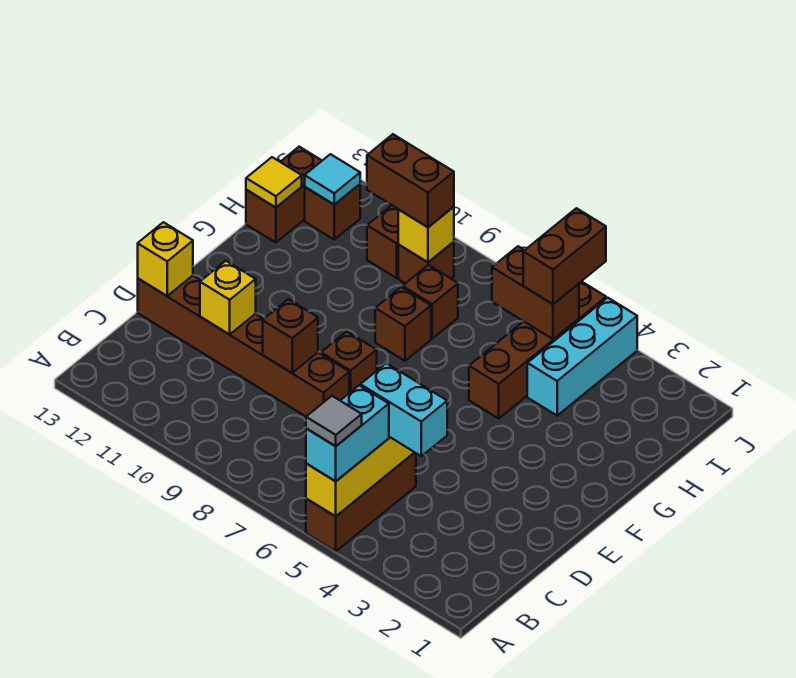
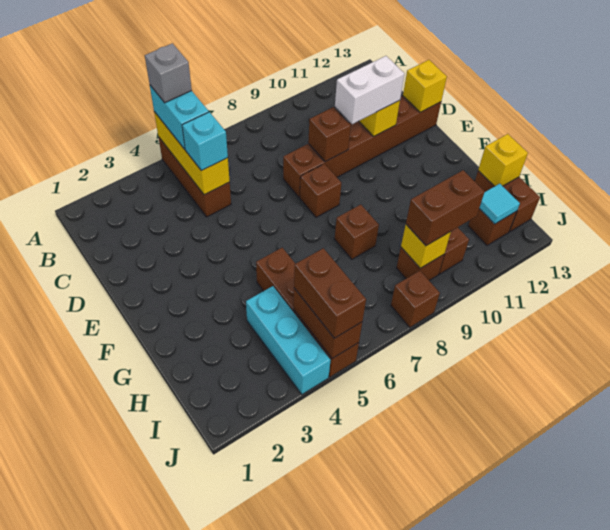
grey tile A5 level 4 -> grey brick A5 level 4
cyan brick C4:C5 level 3 -> cyan brick C5 level 3
none -> white brick D10:D11 level 3
brown brick H8 level 1 -> brown brick J8 level 1
yellow tile H13 level 2 -> yellow brick H13 level 2
brown brick I5:I6 level 2 -> brown brick I5:J5 level 2

